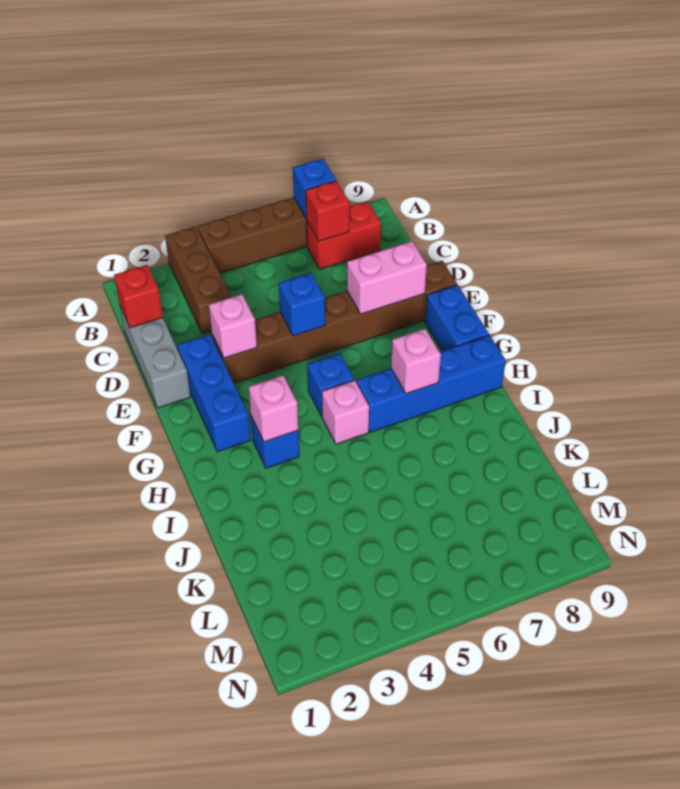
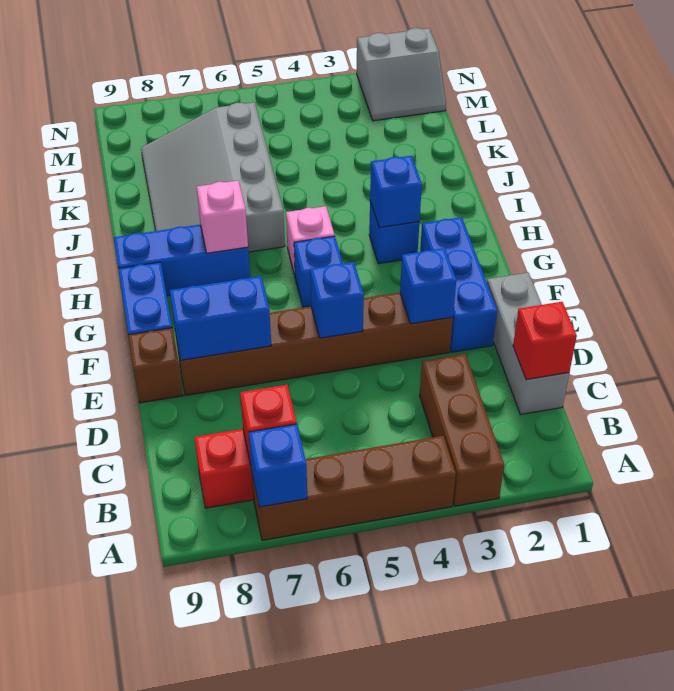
pink brick E3 level 2 -> blue brick E3 level 2
pink brick E7:E8 level 2 -> blue brick E7:E8 level 2
pink brick H3 level 2 -> blue brick H3 level 2
blue brick H6:H9 level 1 -> blue brick H7:H9 level 1
none -> grey slope I6:L8 level 1 top 6
none -> grey slope M1:N2 level 1 top N

